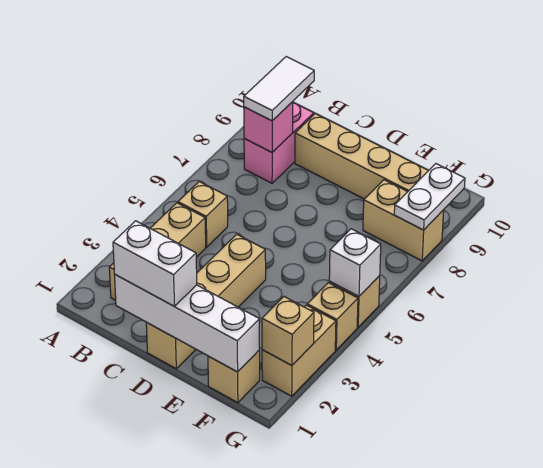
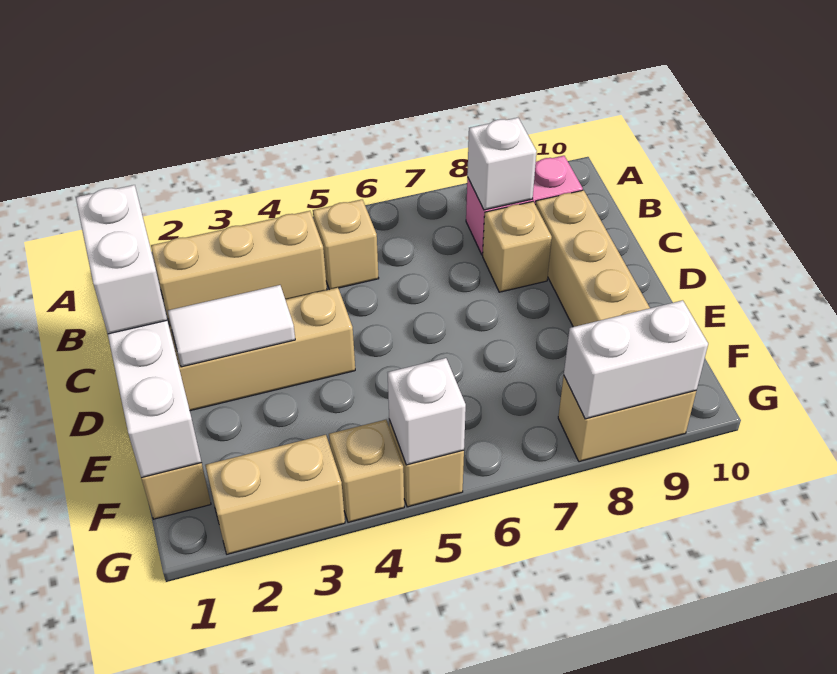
pink brick B8 level 2 -> white brick B8 level 2
white tile B8:B9 level 3 -> white tile D2:D3 level 2
tan brick F8:G8 level 1 -> tan brick G8:G9 level 1
tan brick G2 level 2 -> tan brick C8 level 1
white plate G8:G9 level 2 -> white brick G8:G9 level 2

